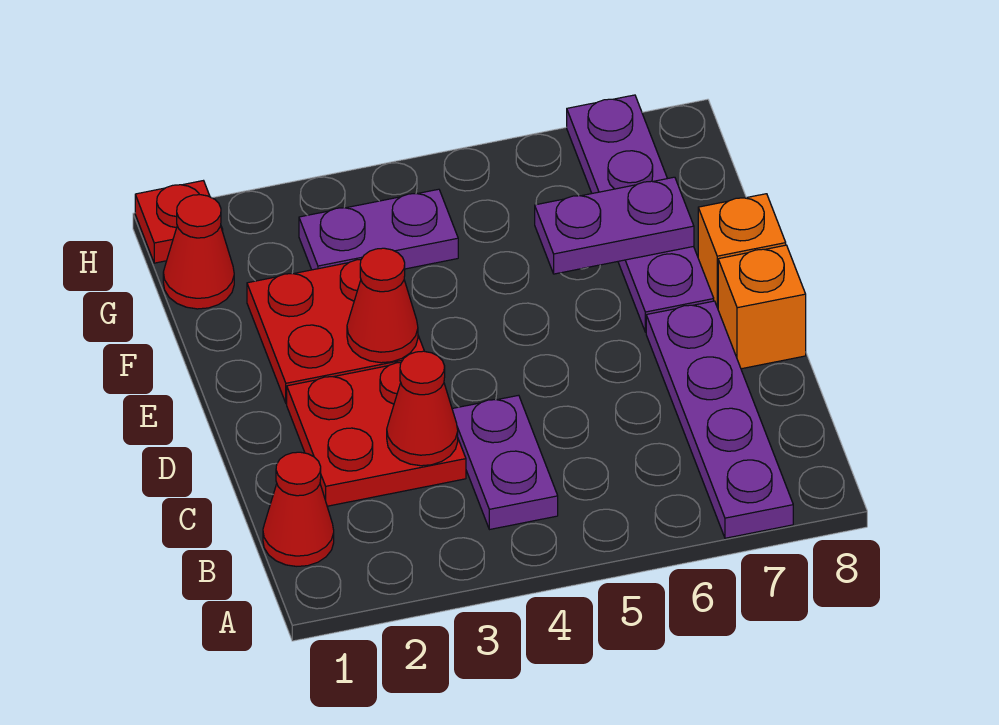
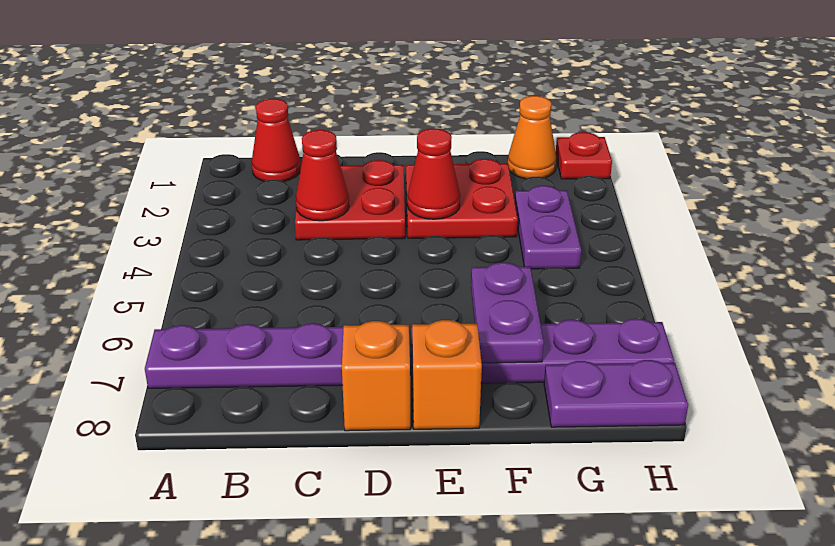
purple plate B4:C4 level 1 -> purple plate G8:H8 level 1
red cone G1 level 1 -> orange cone G1 level 1

